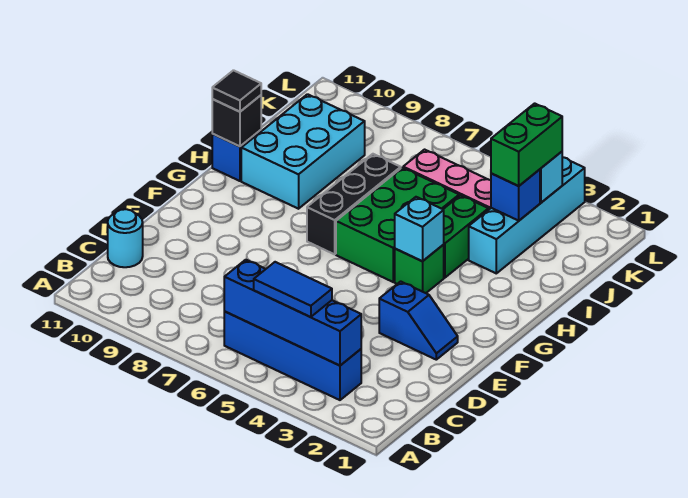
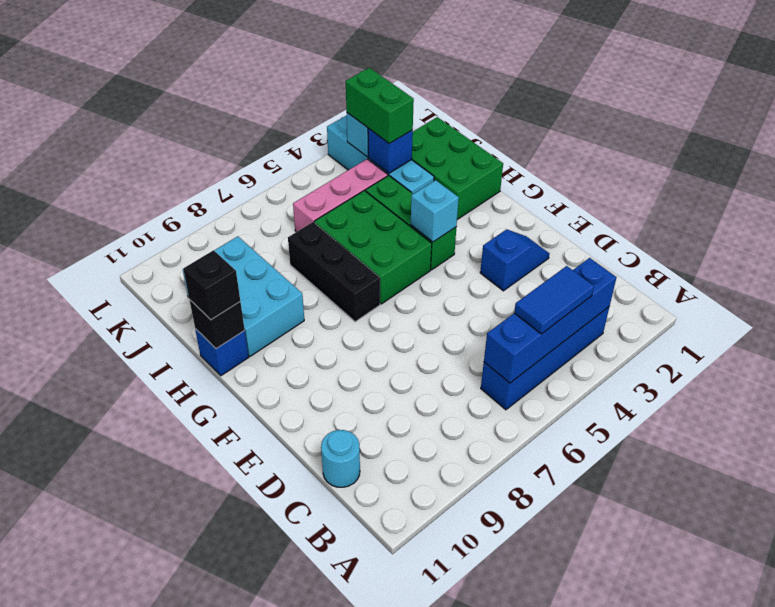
none -> green brick H1:J2 level 1
black tile H11 level 3 -> black brick H11 level 3

